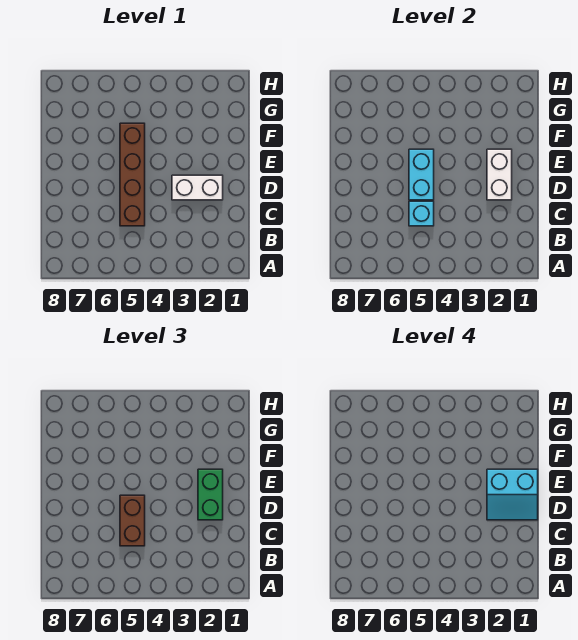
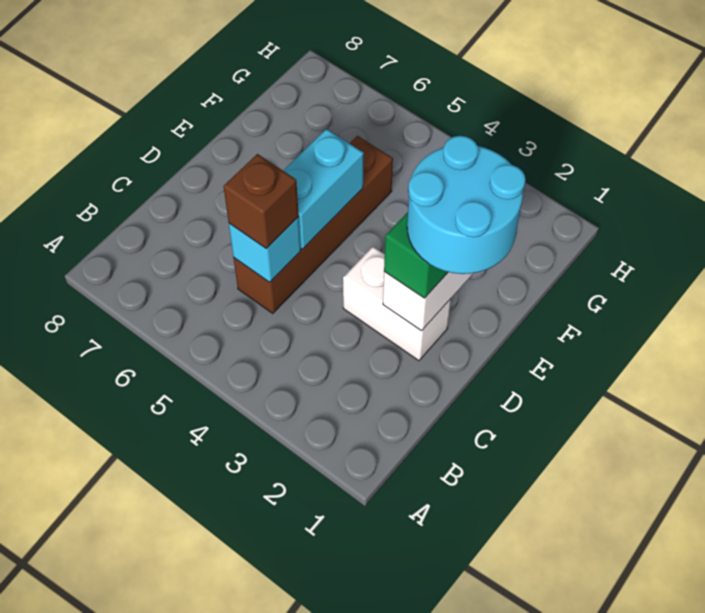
brown brick C5:D5 level 3 -> brown brick C5 level 3
cyan slope D1:E2 level 4 top E -> cyan round brick D1:E2 level 4

